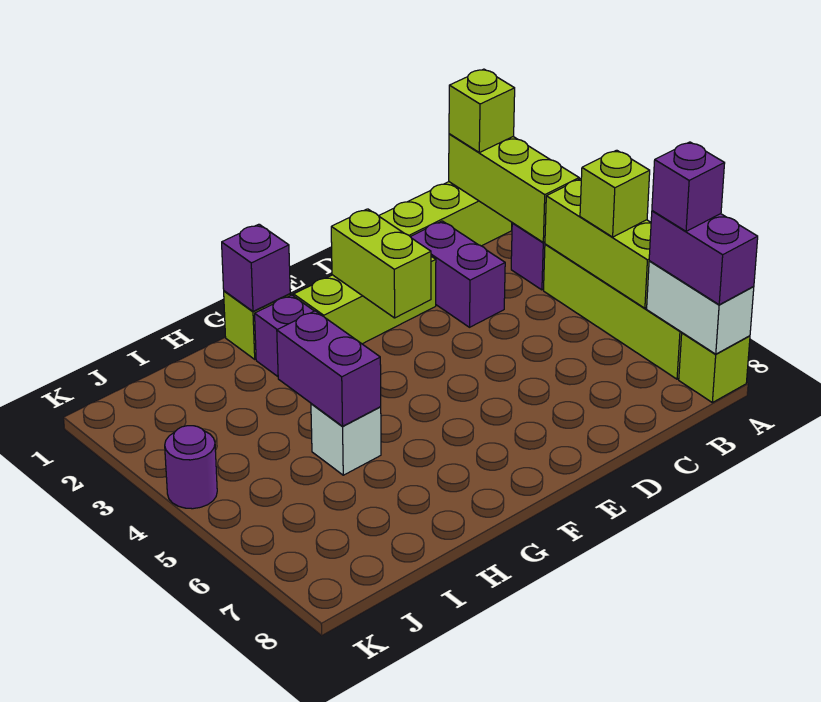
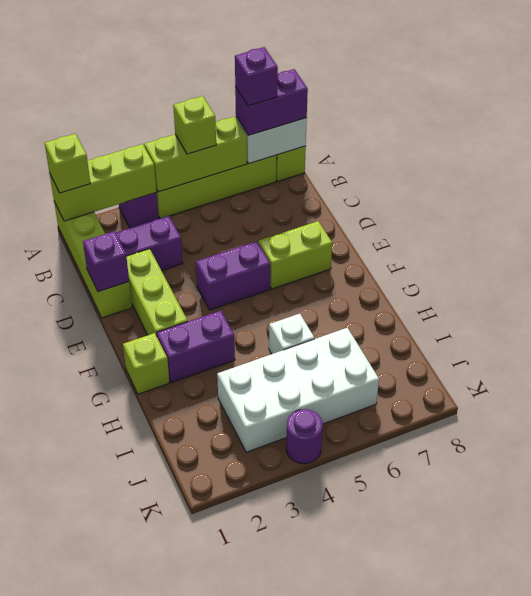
lime brick E2:E3 level 2 -> lime brick E6:E7 level 1
purple brick G1 level 2 -> purple brick D1 level 2
purple brick H4:H5 level 2 -> purple brick E4:E5 level 1
none -> white brick I3:J6 level 1

